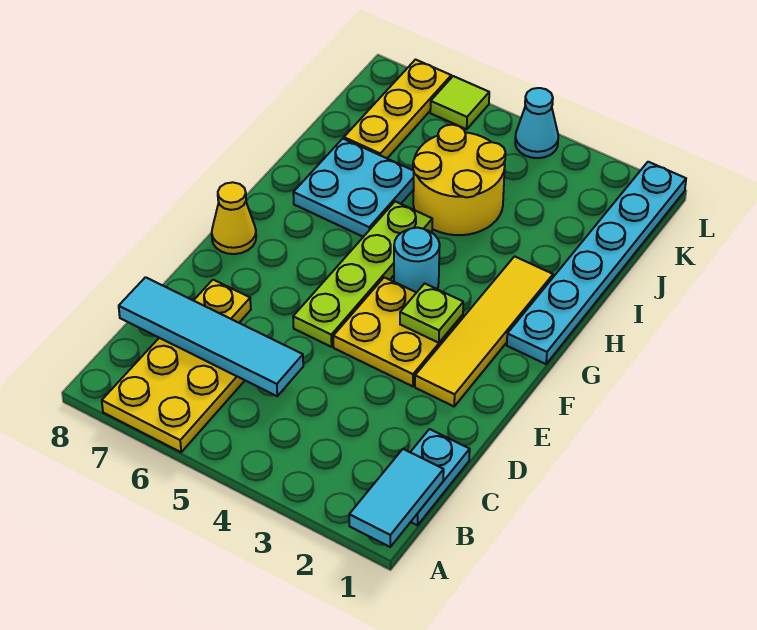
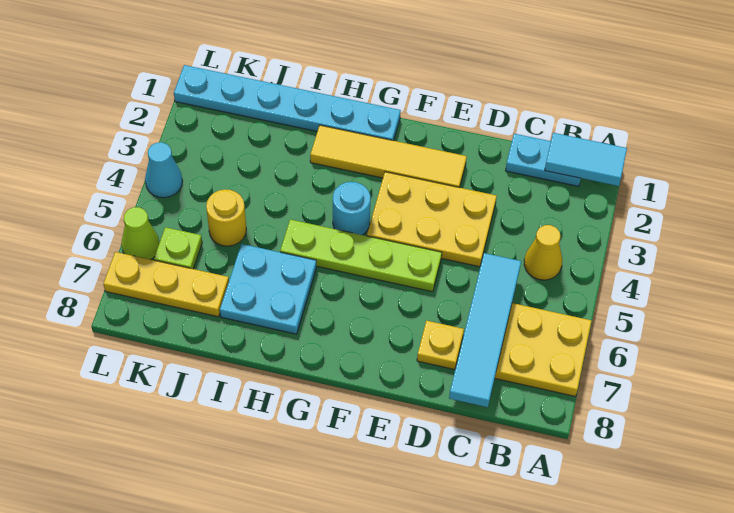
yellow plate E3:F4 level 1 -> yellow plate D3:F4 level 1
lime plate F3 level 2 -> lime plate K6 level 1
yellow cone F8 level 1 -> yellow cone B4 level 1
yellow round brick I4:J5 level 1 -> yellow round brick J5 level 1
lime tile L6 level 1 -> lime cone L6 level 1

